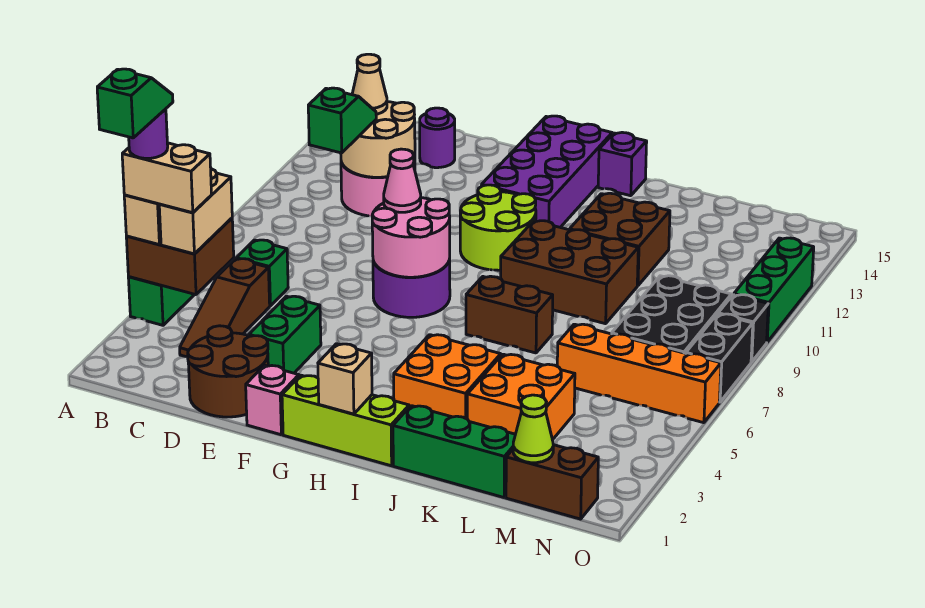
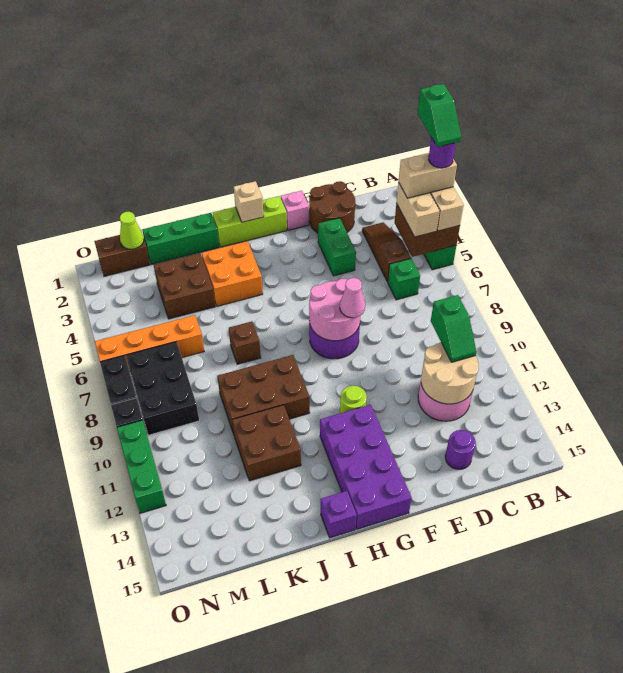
tan cone C12 level 3 -> none
lime round brick G10:H11 level 1 -> lime round brick G11 level 1
brown brick I7:J7 level 1 -> brown brick J7 level 1
orange brick K3:L4 level 1 -> brown brick K3:L4 level 1

